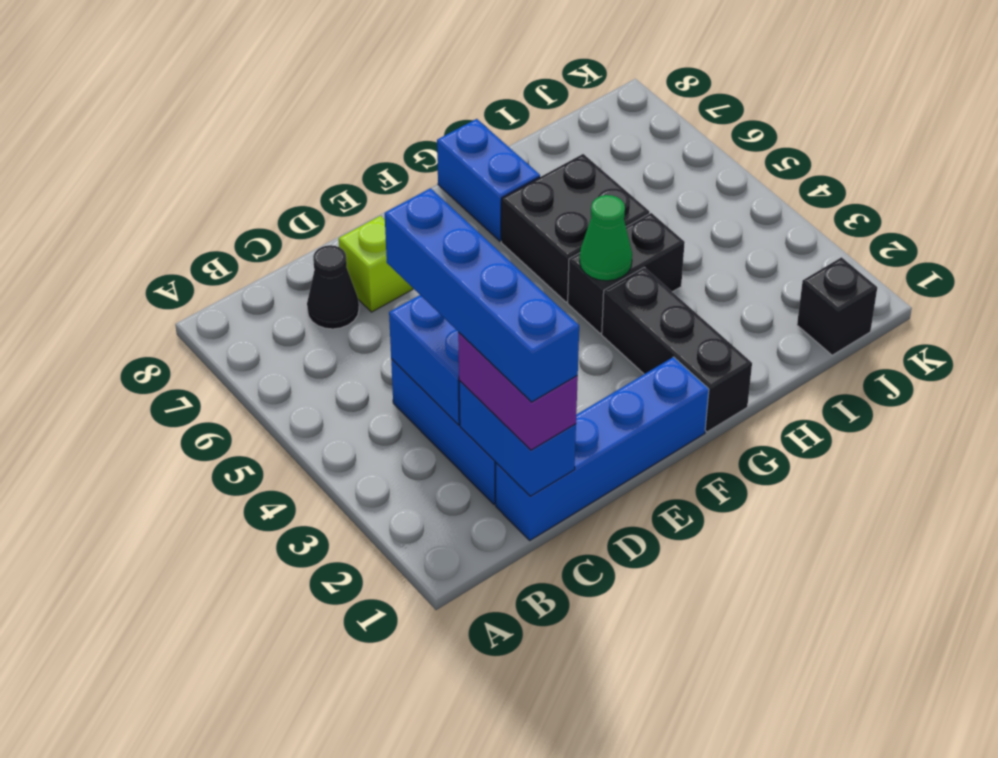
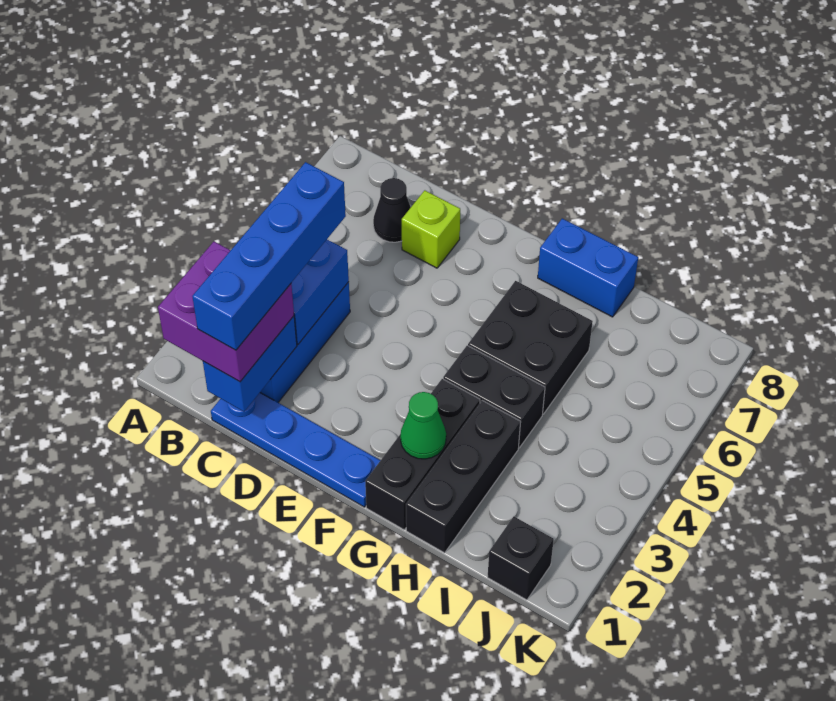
blue brick C1:F1 level 1 -> blue plate C1:F1 level 1
purple brick C1:C2 level 3 -> purple brick B1:C2 level 3
green cone G4 level 2 -> green cone G2 level 2
blue brick G7:G8 level 1 -> blue brick G8:H8 level 1
none -> black brick H1:H3 level 1

